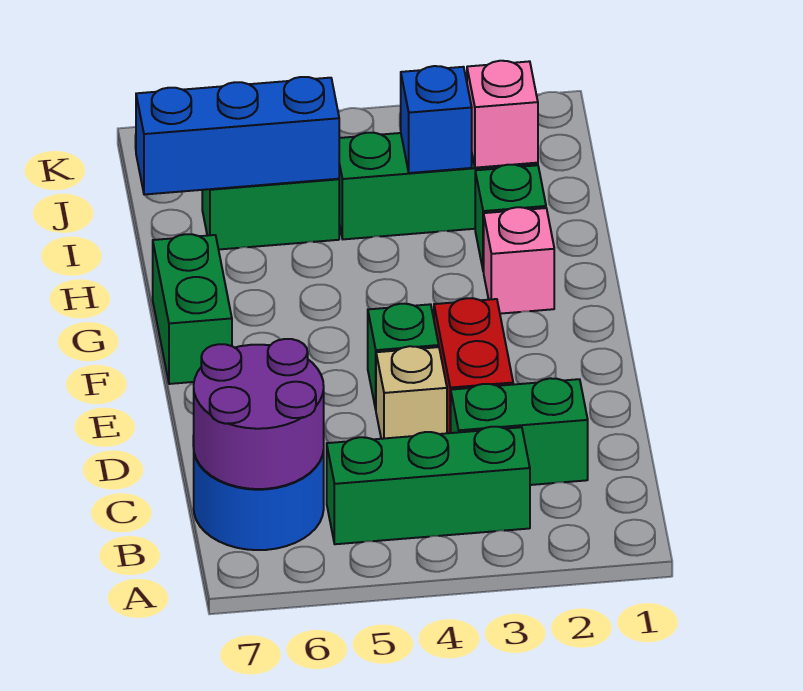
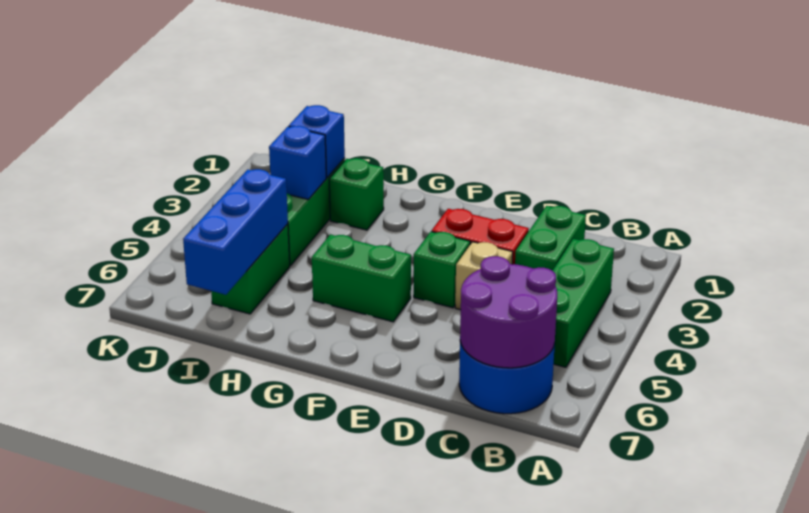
green brick F7:G7 level 1 -> green brick F5:G5 level 1
pink brick G2 level 1 -> none
pink brick I2 level 2 -> blue brick I2 level 2

